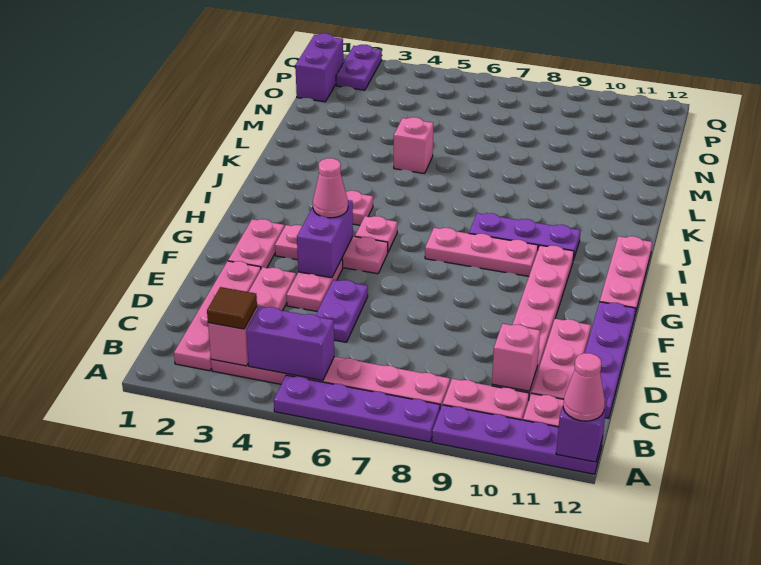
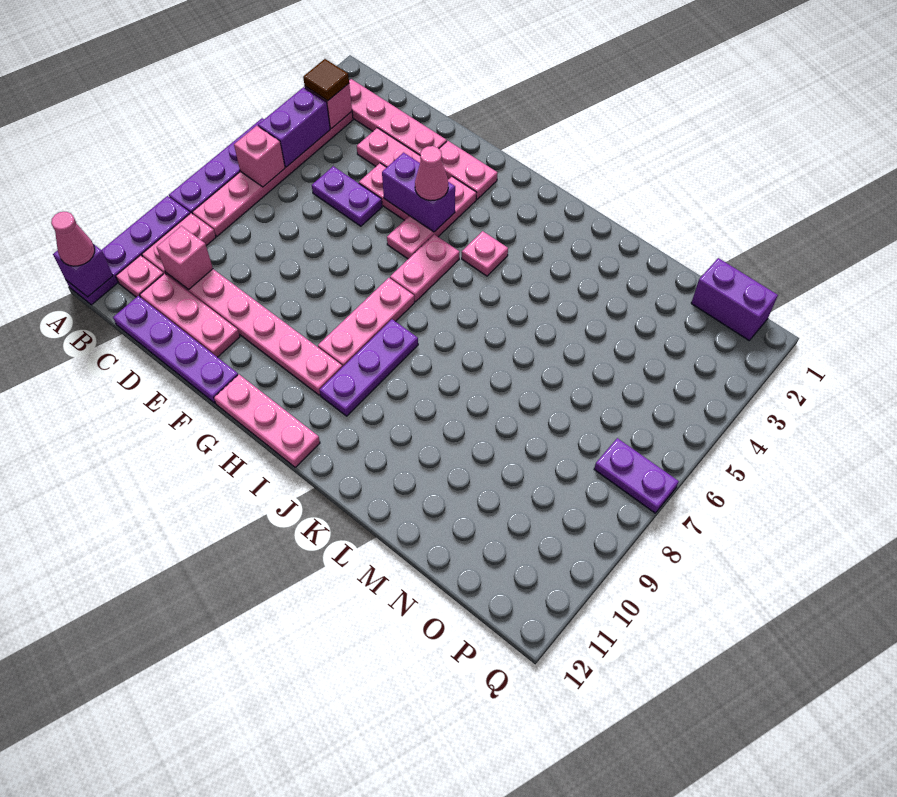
pink plate H5 level 1 -> pink plate H5:H6 level 1
pink brick L5 level 1 -> pink brick B6 level 2
purple plate P2:Q2 level 1 -> purple plate P7:Q7 level 1

